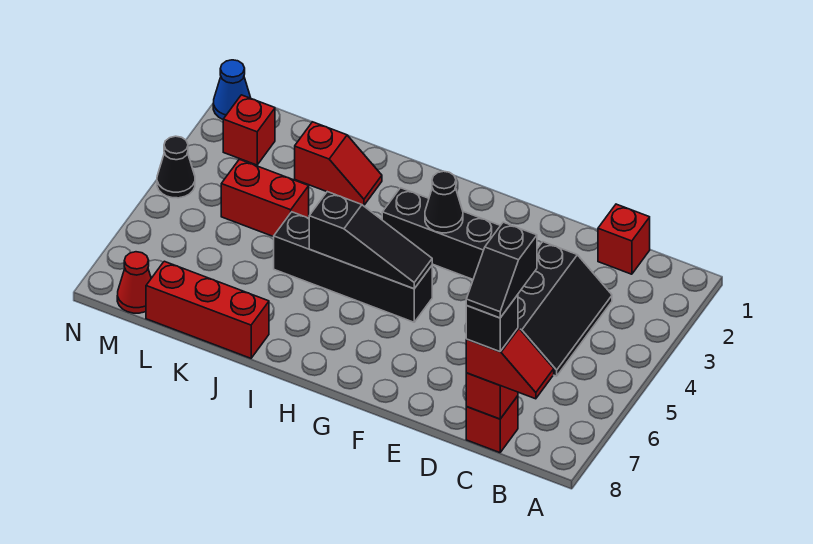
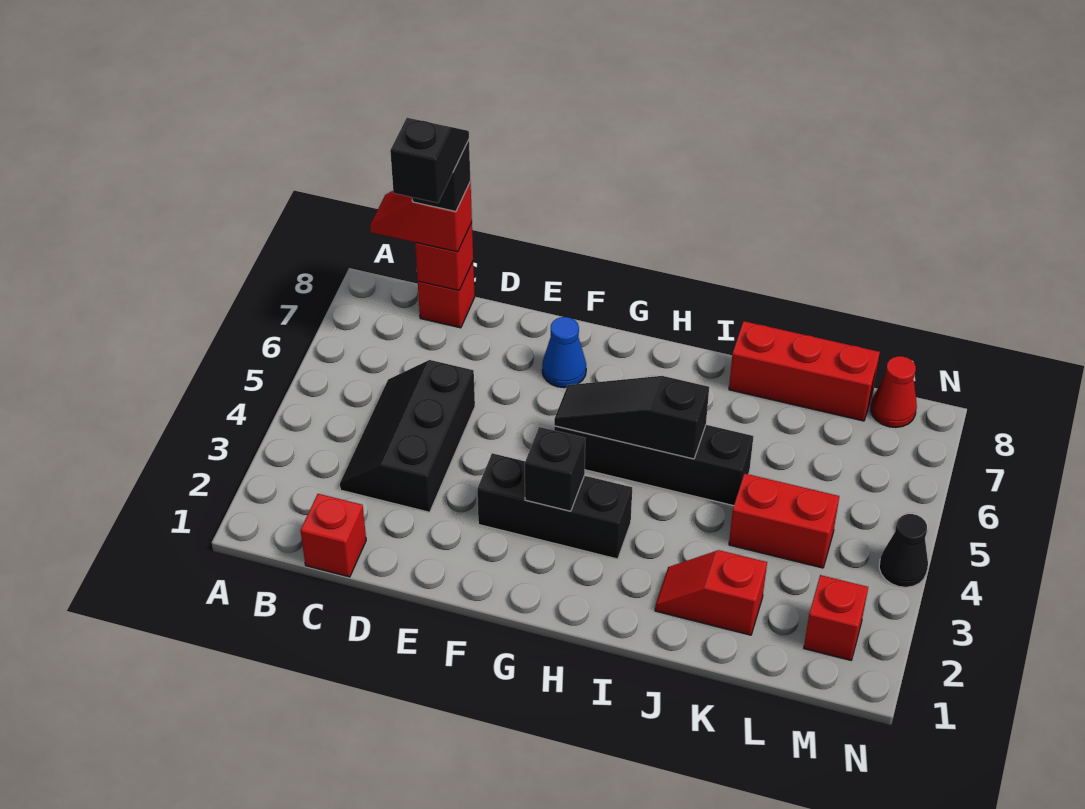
black cone G3 level 2 -> black brick G3 level 2
blue cone N1 level 1 -> blue cone F7 level 1

